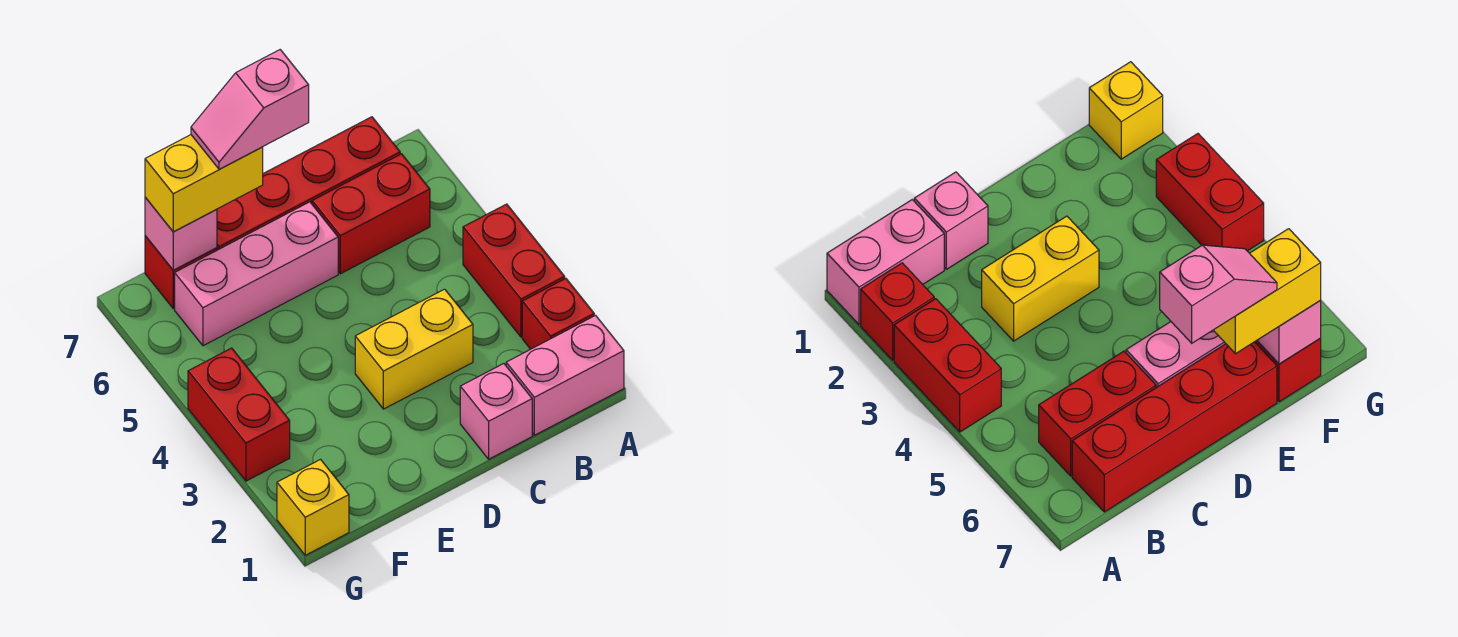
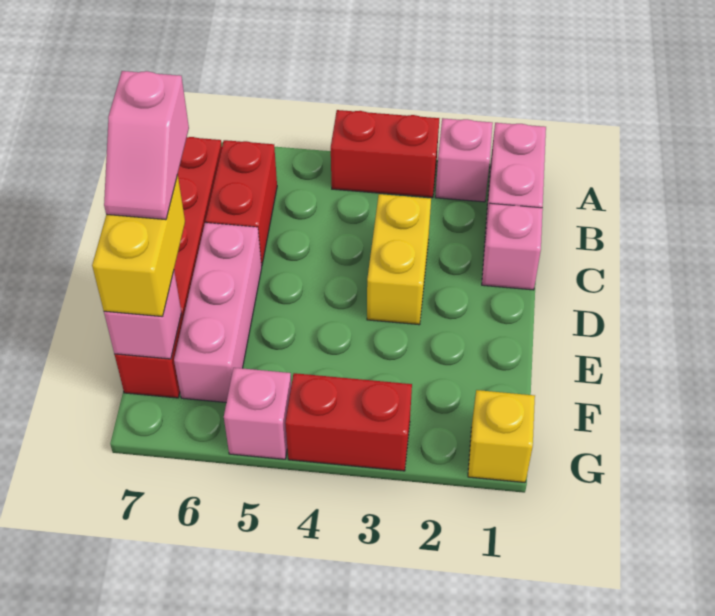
red brick A2 level 1 -> pink brick A2 level 1
none -> pink brick G5 level 1

